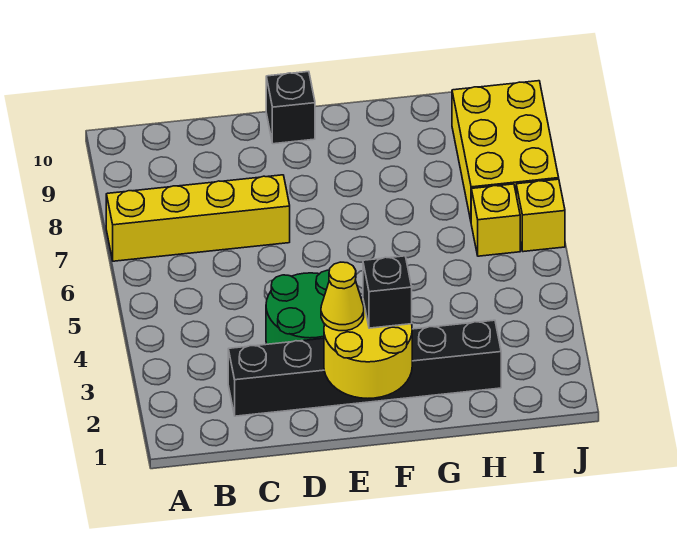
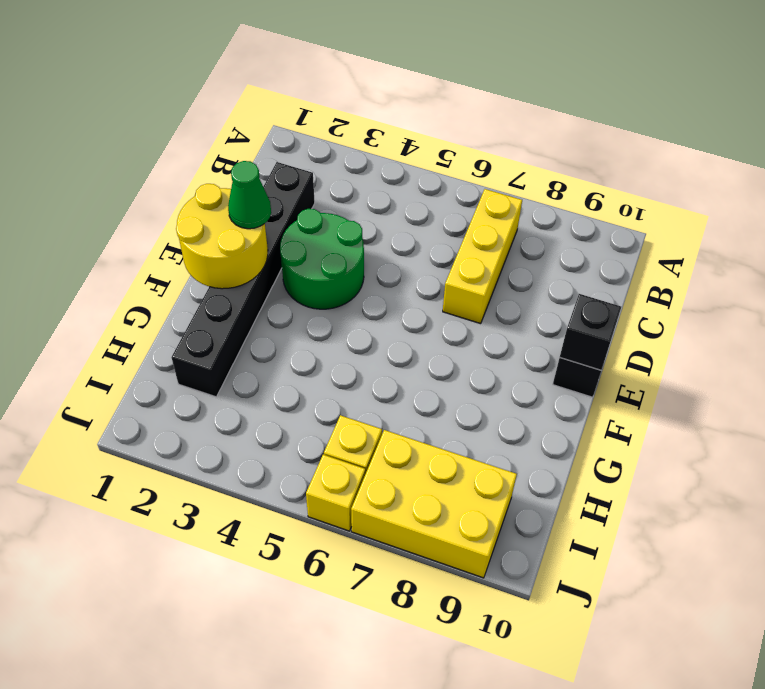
yellow brick A7:D7 level 1 -> yellow brick B7:D7 level 1
yellow cone E2 level 3 -> green cone E2 level 3
black brick F2 level 3 -> black brick E10 level 2

